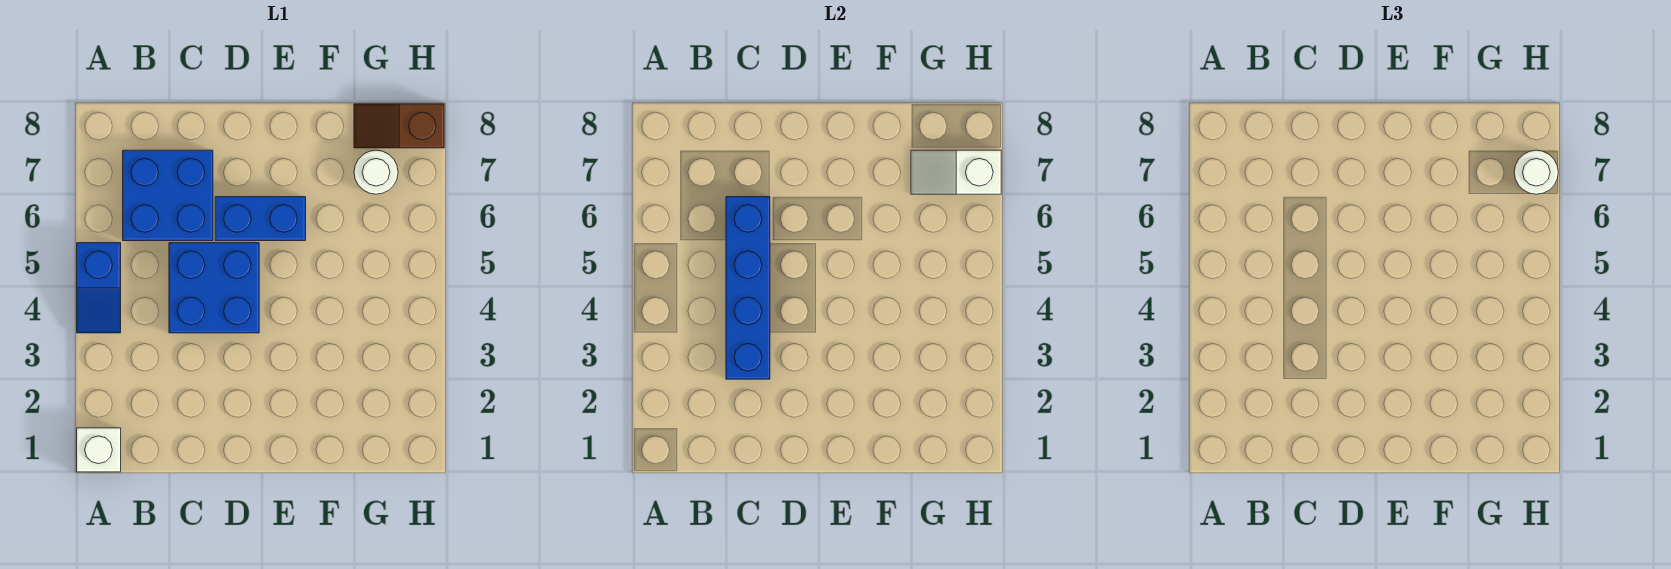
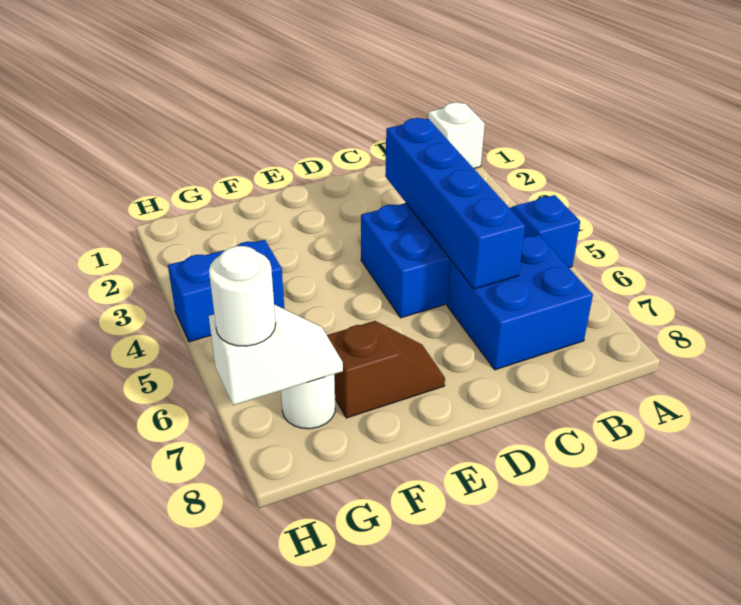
blue brick D6:E6 level 1 -> blue brick G4:H4 level 1
brown slope G8:H8 level 1 top H -> brown slope E7:F7 level 1 top F

